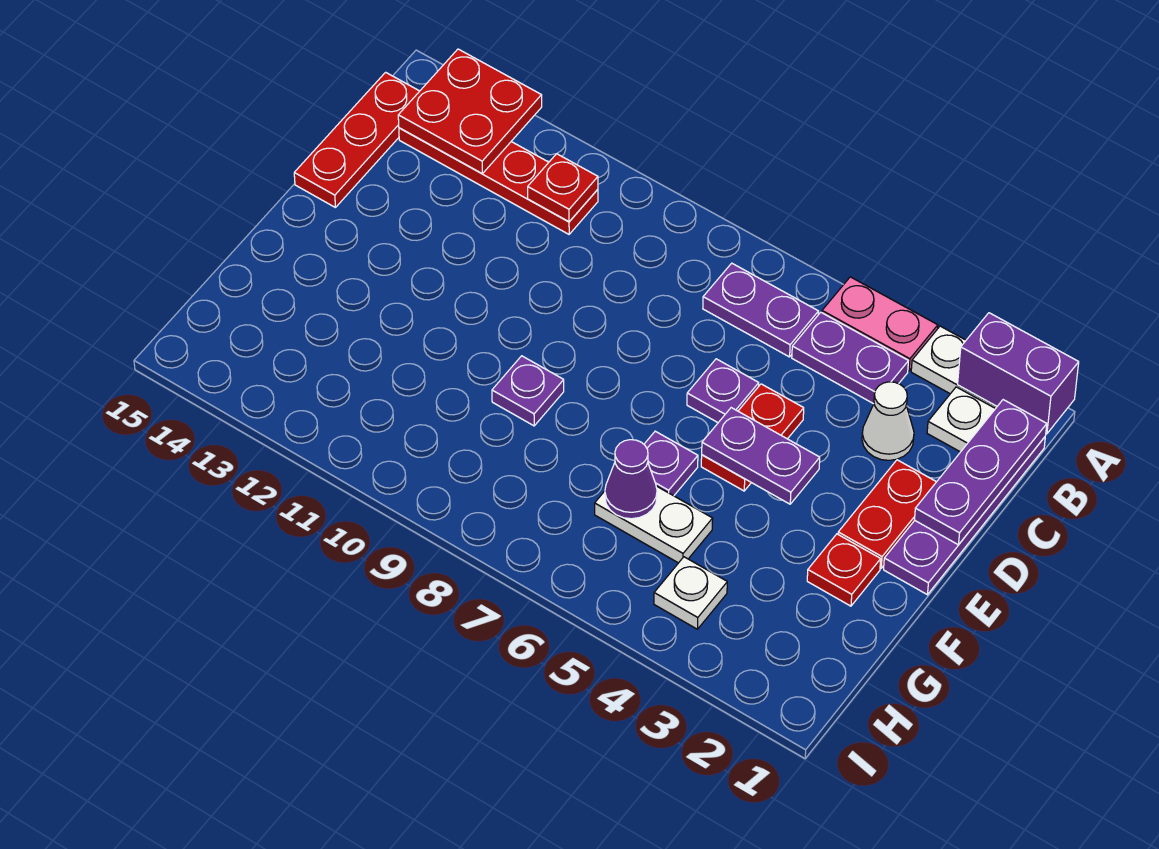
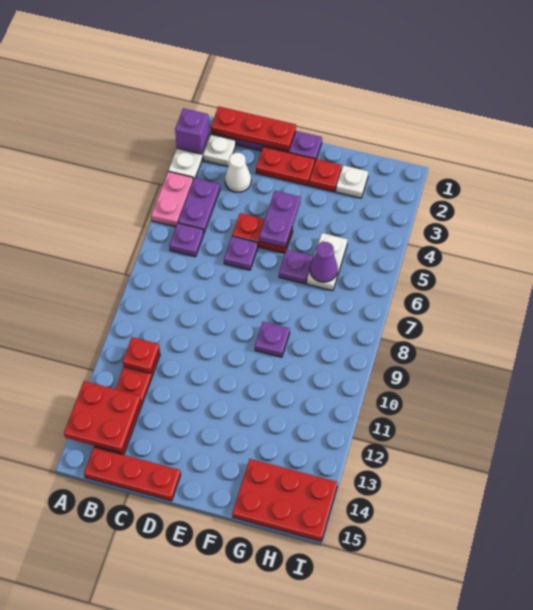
purple brick A1:A2 level 2 -> purple brick A2 level 2
purple plate B1:D1 level 2 -> red plate B1:D1 level 2
purple plate B6:B7 level 1 -> purple plate B6 level 1
none -> red plate G14:I15 level 1
white plate H4 level 1 -> white plate G2 level 1

